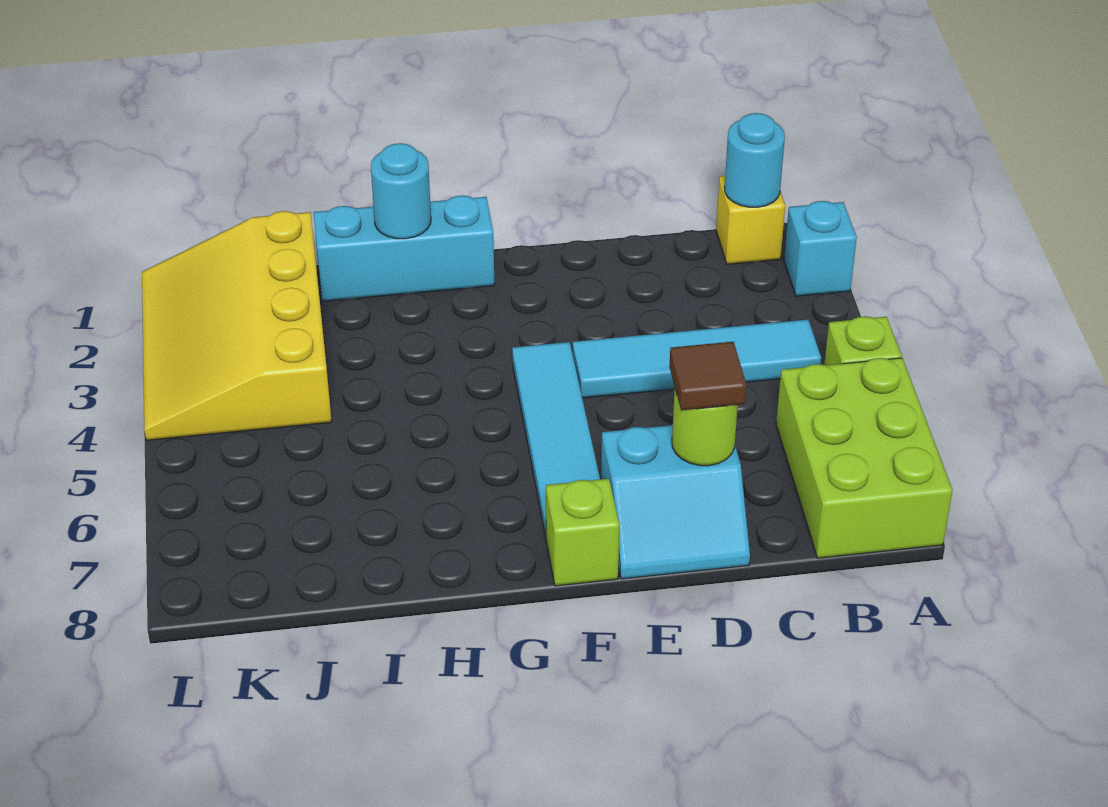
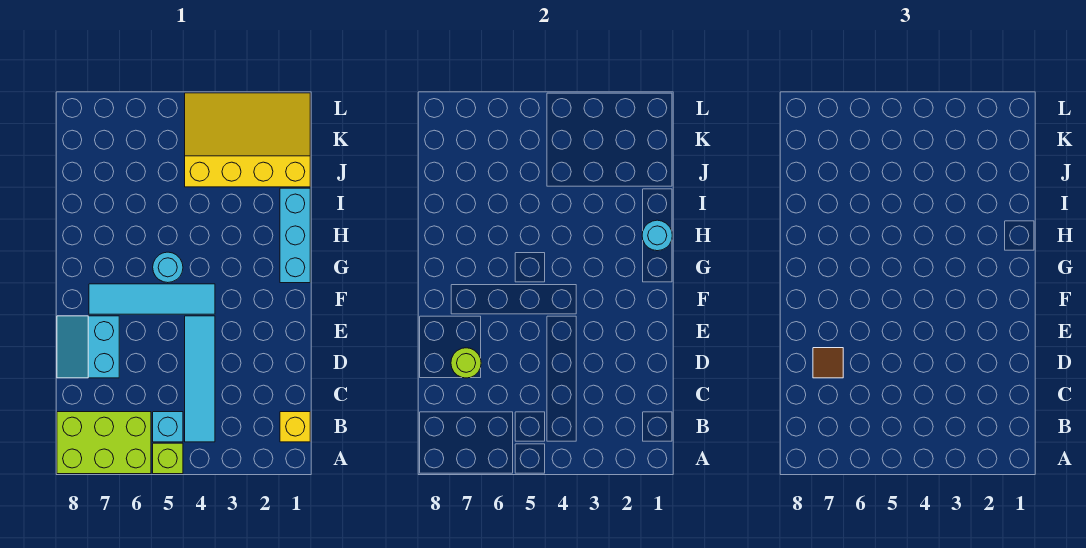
cyan brick A2 level 1 -> cyan brick B5 level 1
cyan round brick B1 level 2 -> cyan round brick G5 level 1
lime brick F8 level 1 -> none

